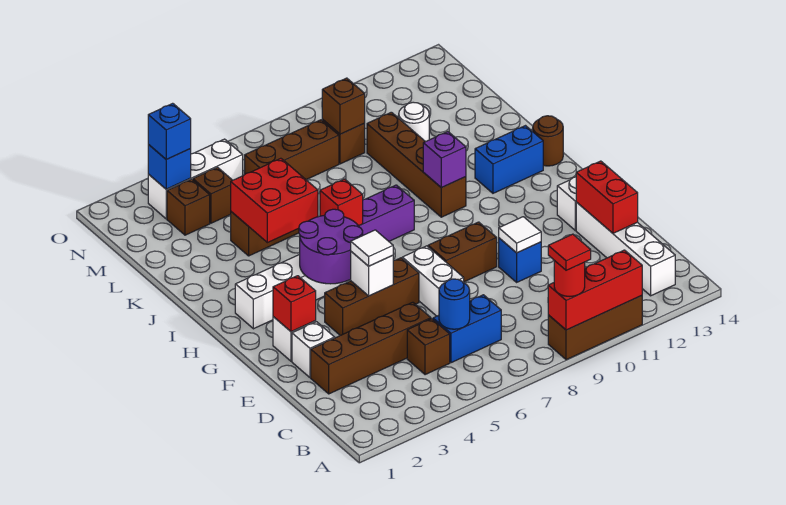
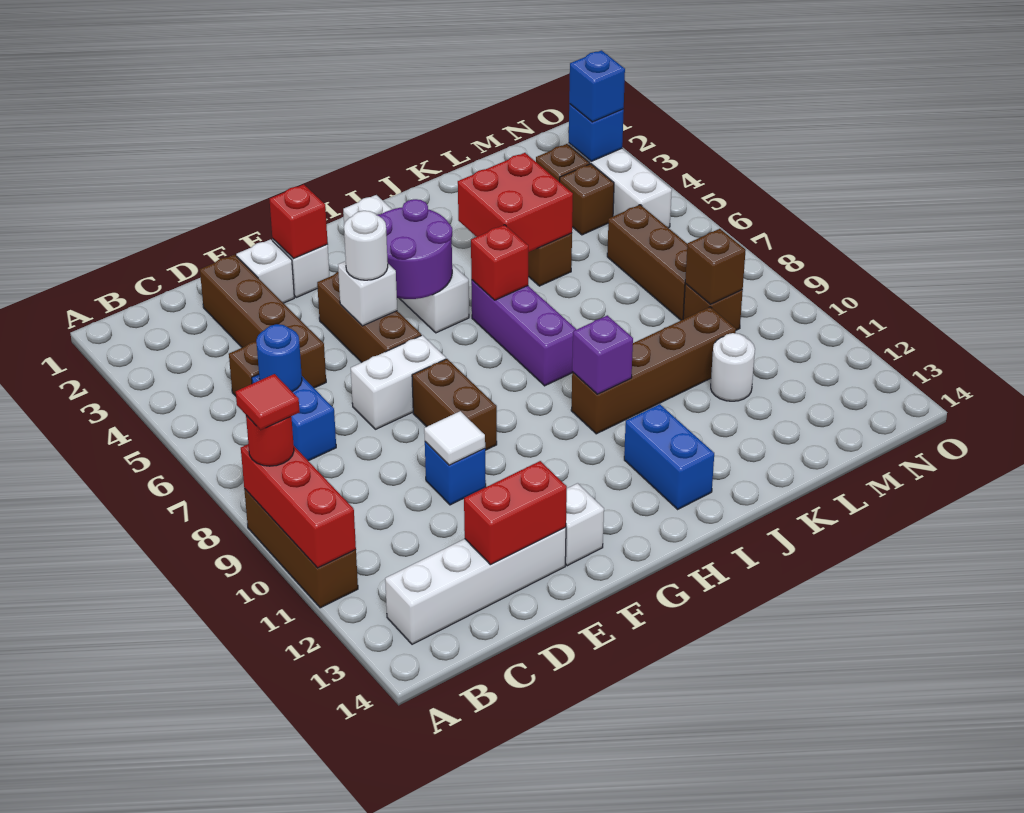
white tile F5 level 3 -> white round brick F5 level 3
brown round brick I14 level 1 -> none

